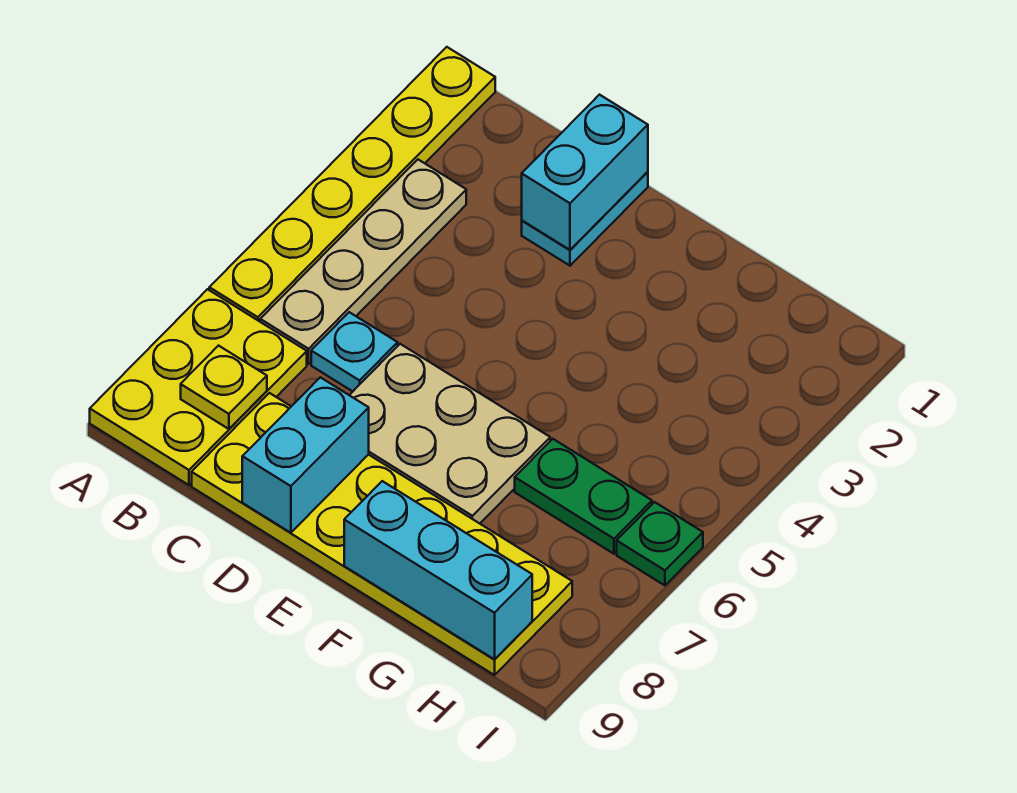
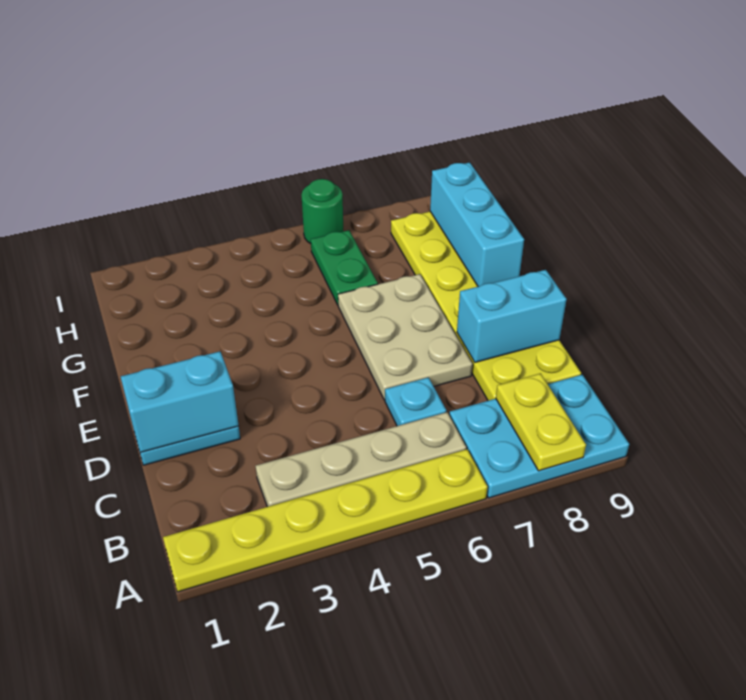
yellow plate A7:B9 level 1 -> cyan plate A7:B9 level 1
yellow plate B8 level 2 -> yellow plate A8:B8 level 2
green plate I6 level 1 -> green round brick I6 level 1

